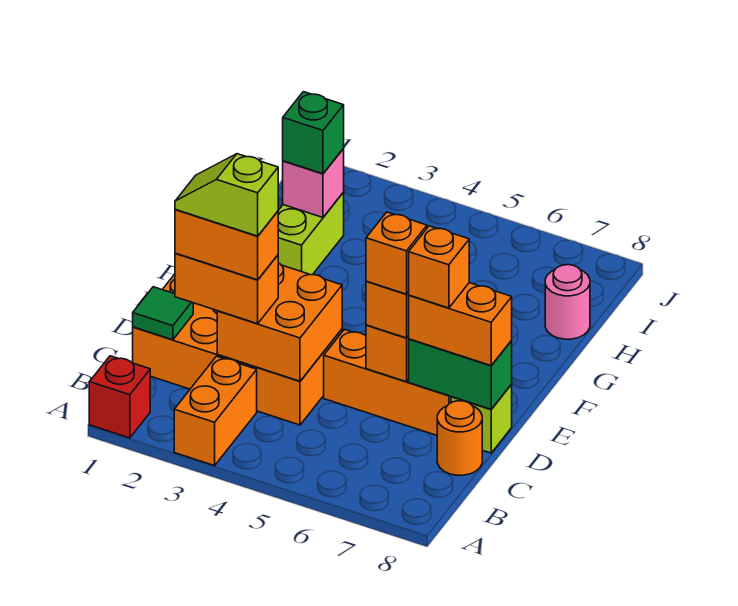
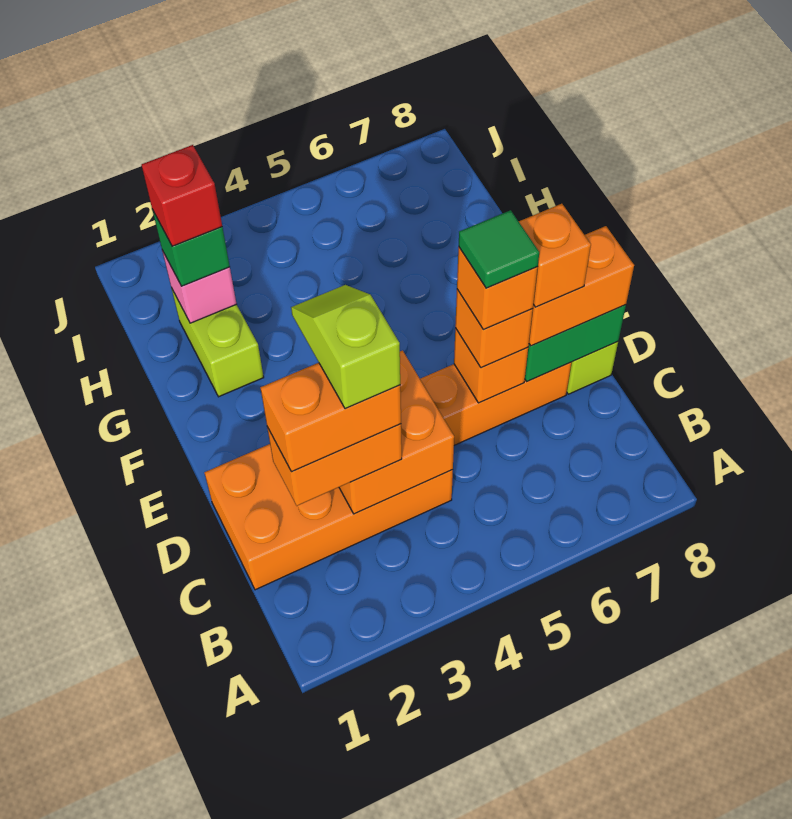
red brick A1 level 1 -> red brick H2 level 4
orange brick A3:B3 level 1 -> none
green tile C1 level 2 -> green tile D6 level 5
lime slope C2:C3 level 5 top 3 -> lime slope C3:D3 level 5 top C
orange round brick C8 level 1 -> none
pink round brick H8 level 1 -> none

